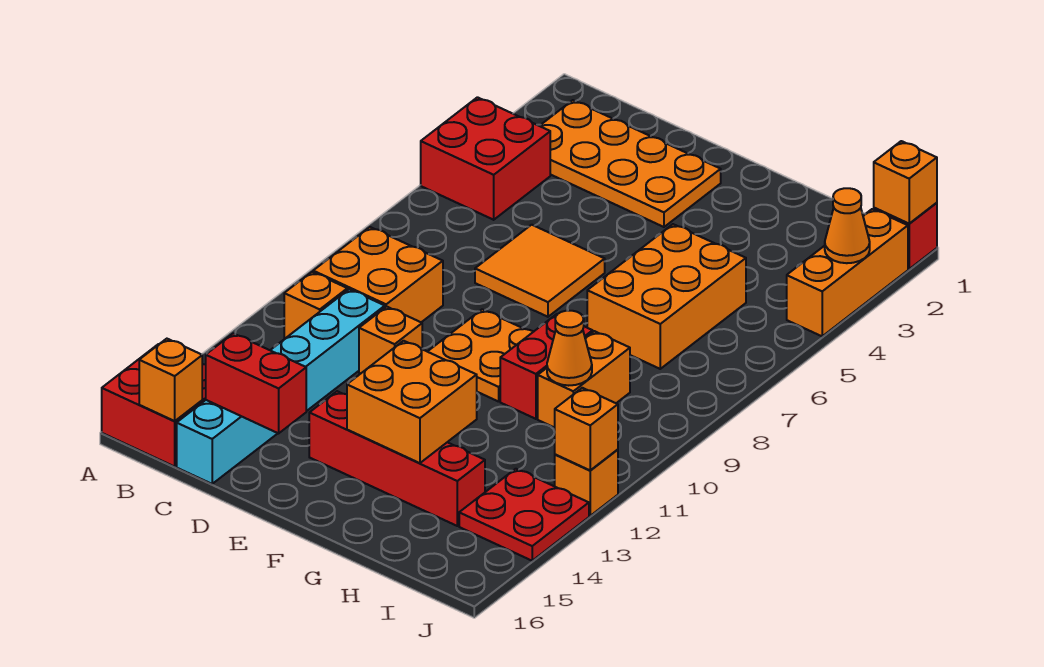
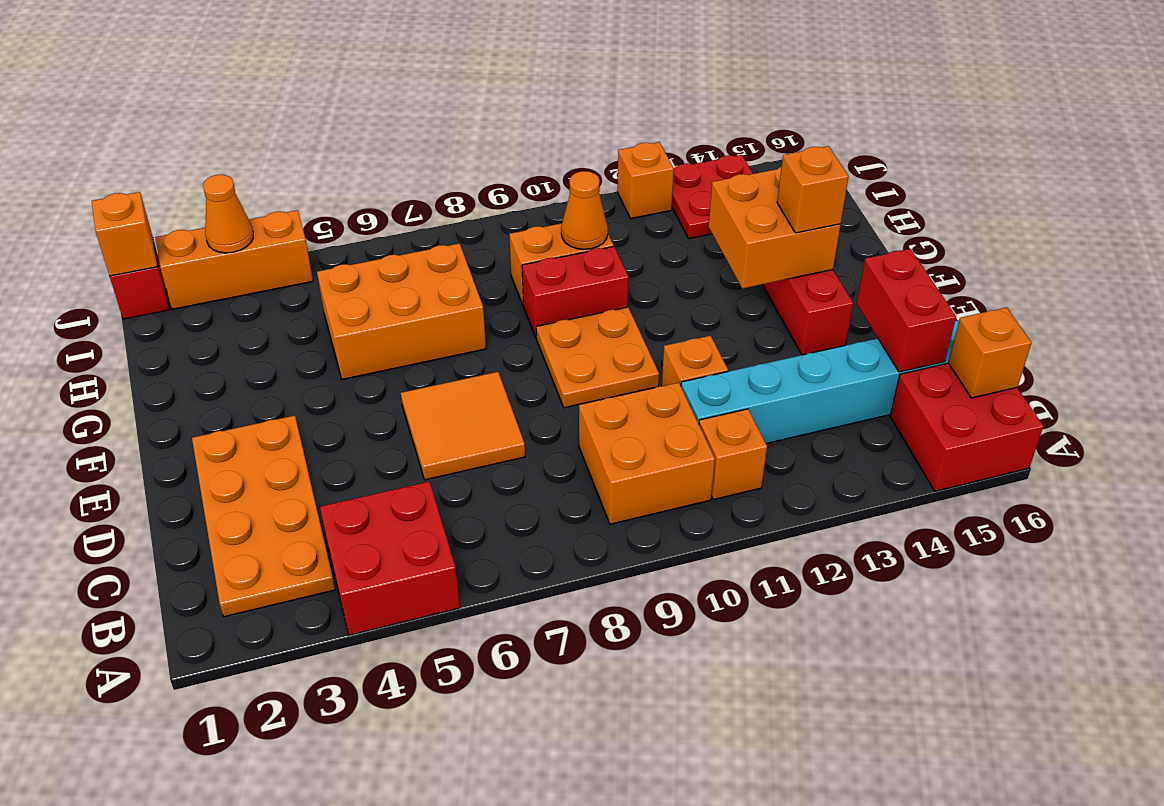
orange brick J12 level 2 -> orange brick F14 level 3

